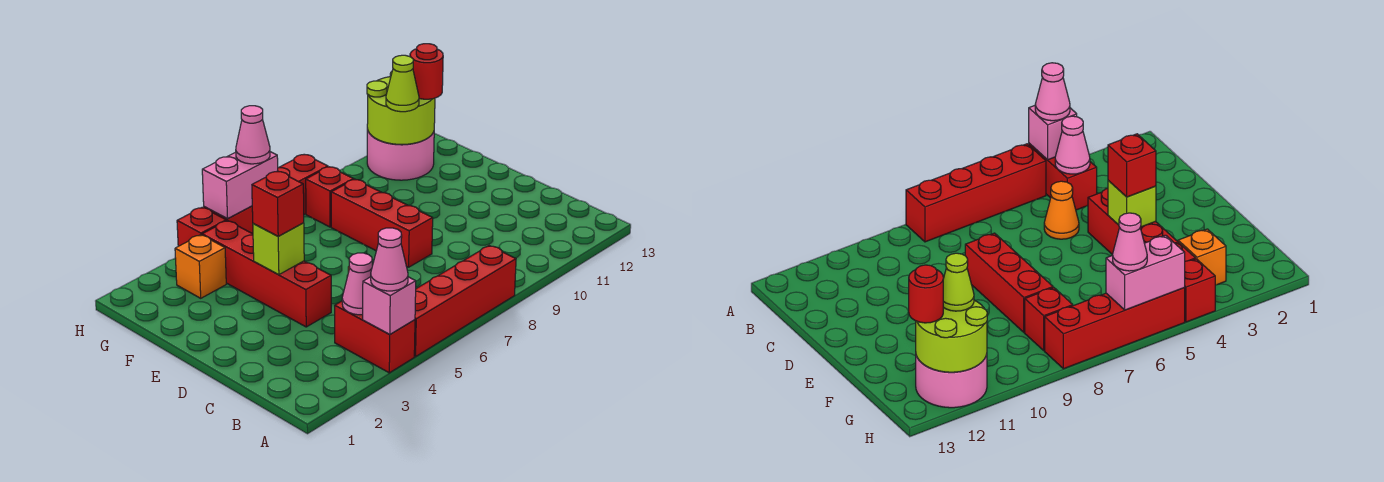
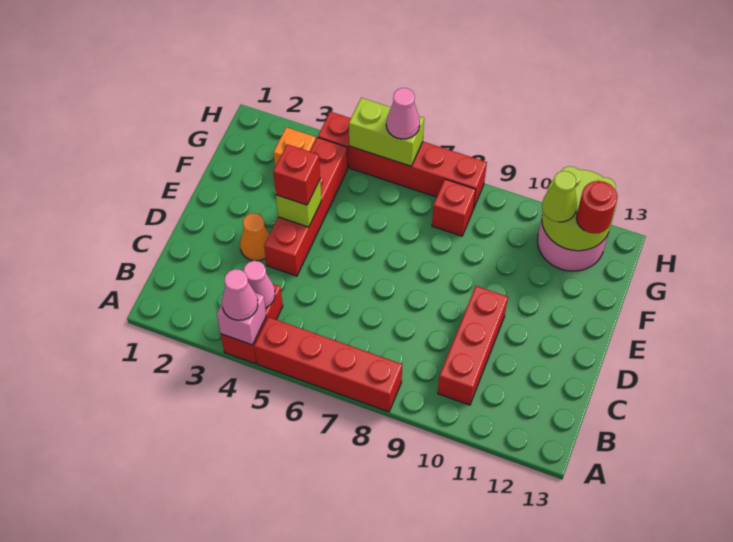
orange cone C5 level 1 -> orange cone D3 level 1
red brick D8:F8 level 1 -> red brick B10:D10 level 1
pink brick H5:H6 level 2 -> lime brick H5:H6 level 2

